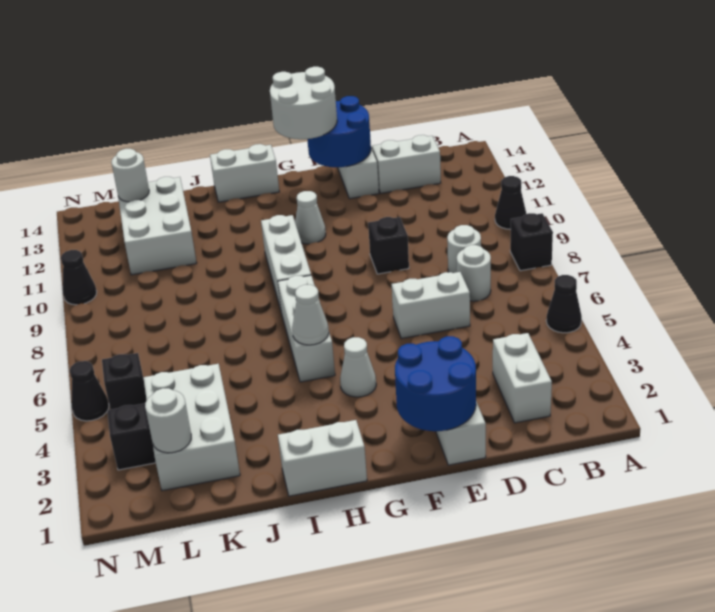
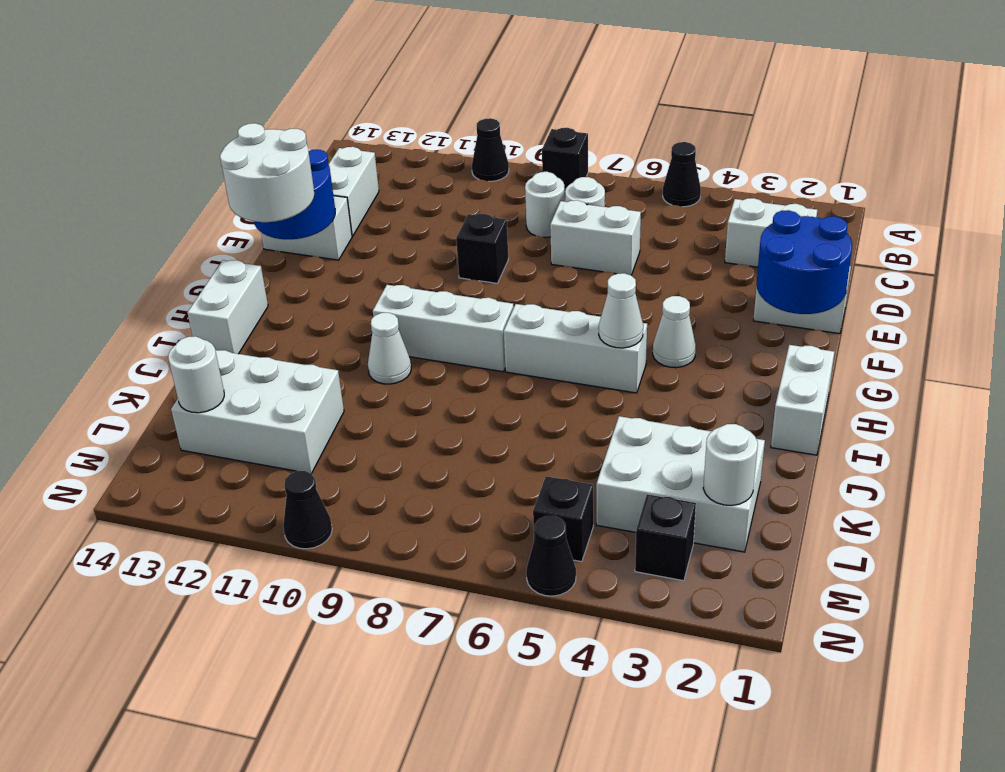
white brick D6:E6 level 1 -> white brick D6:D7 level 1
white cone G11 level 1 -> white cone I10 level 1

